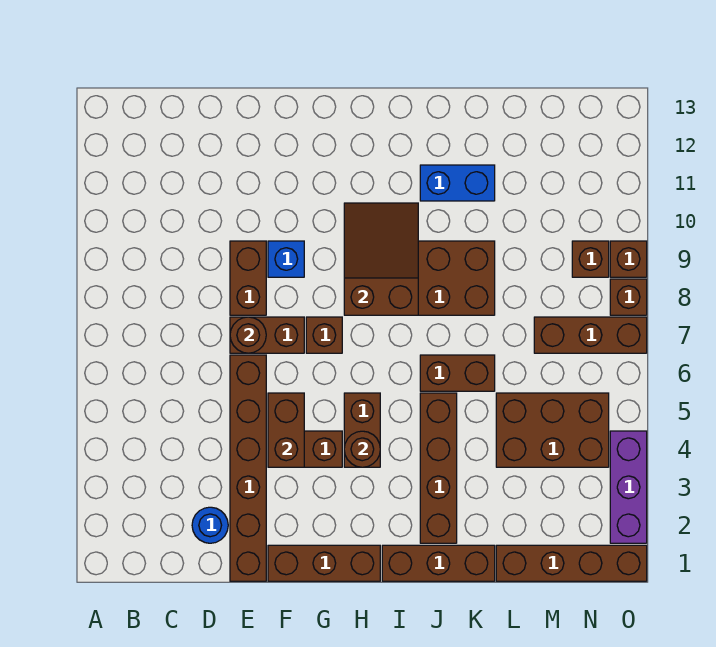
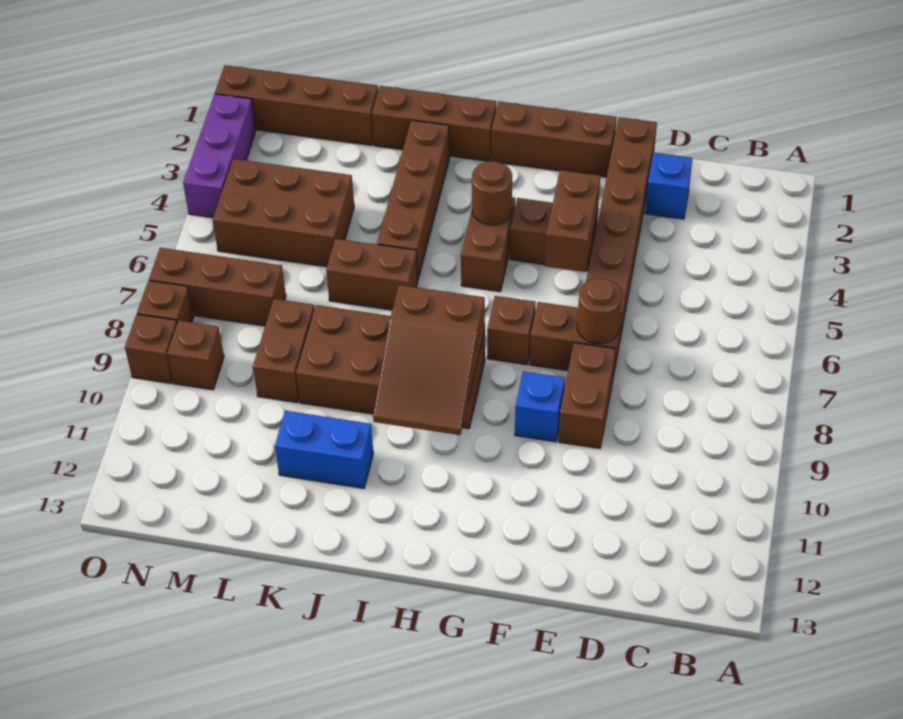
blue round brick D2 level 1 -> blue brick D2 level 1
none -> brown brick L8:L9 level 1

